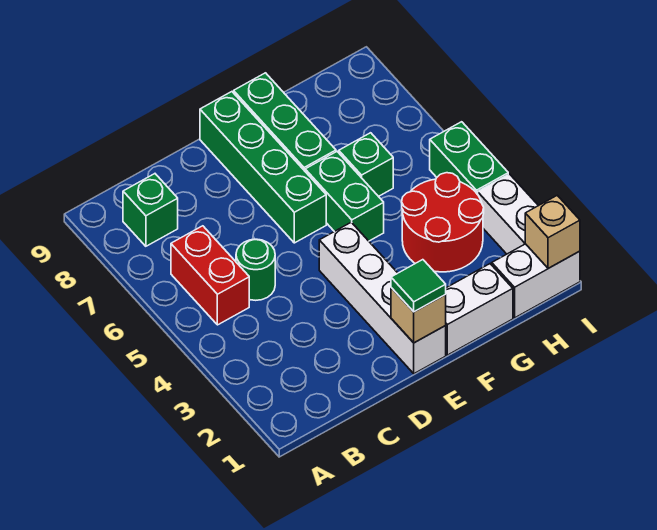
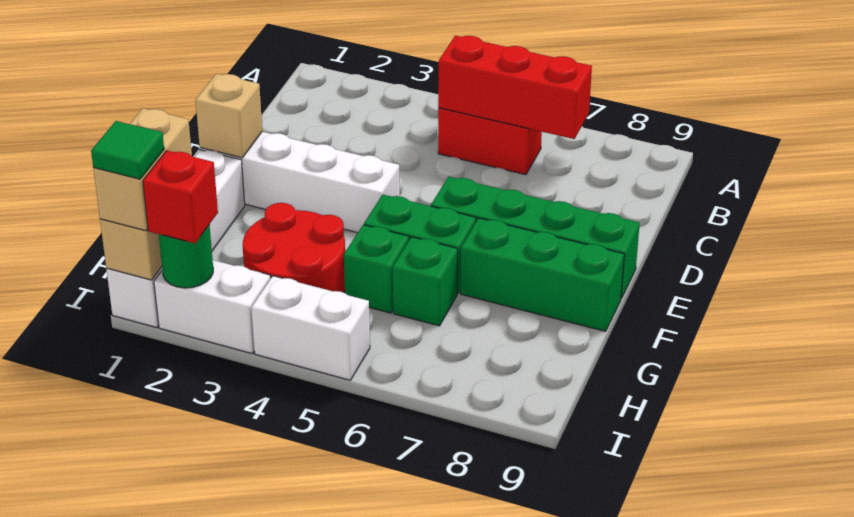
none -> red brick B5:B7 level 2
green brick B8 level 1 -> green brick G5 level 1
green round brick C5 level 1 -> green round brick I2 level 2
green tile E1 level 3 -> green tile I1 level 4
none -> tan brick H1:I1 level 3
none -> red brick I2 level 3
green brick I4:I5 level 1 -> white brick I4:I5 level 1

